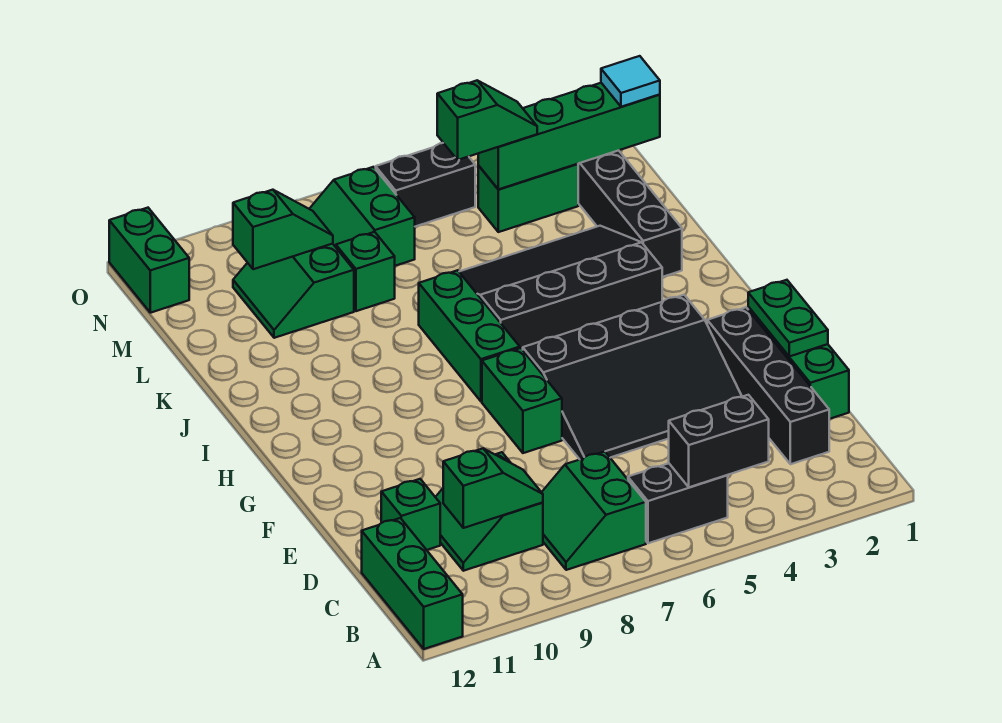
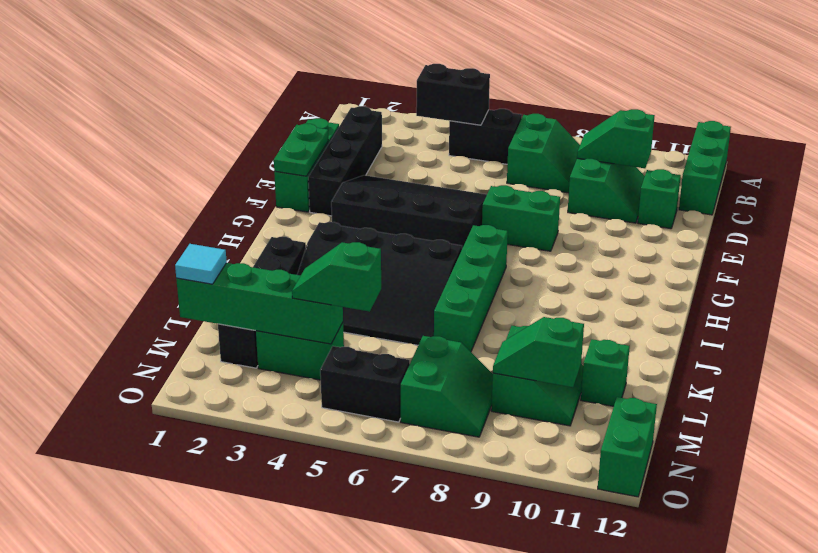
green brick F7:G7 level 1 -> green brick F7:F8 level 1
green brick H7:J7 level 1 -> green brick H7:K7 level 1
green brick L8 level 1 -> green brick L11 level 1

